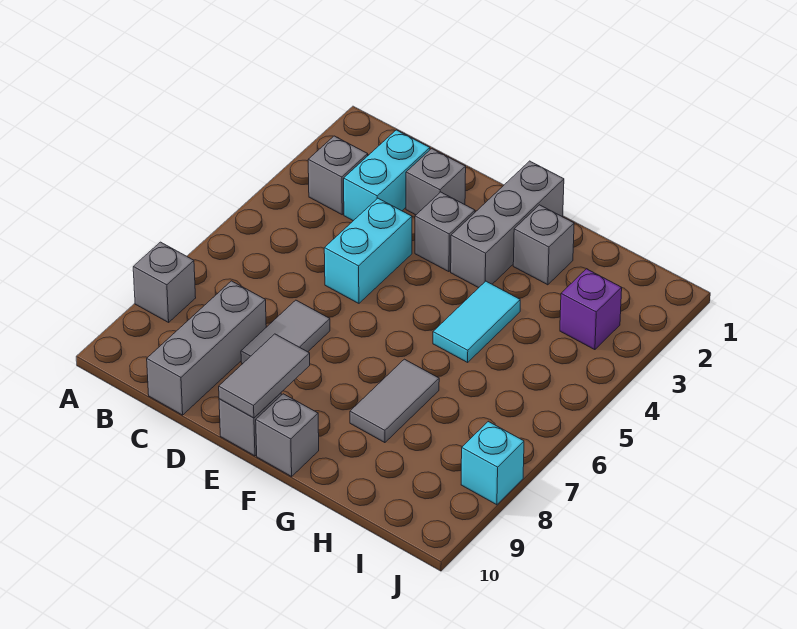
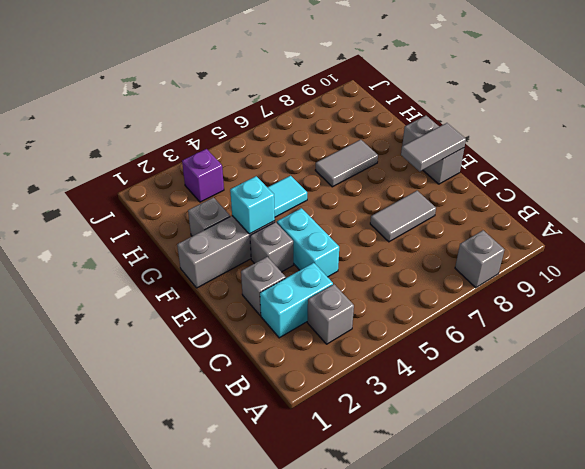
grey brick C8:C10 level 1 -> none
cyan brick D4:D5 level 1 -> cyan brick D4:E4 level 1
cyan brick J8 level 1 -> cyan brick F3 level 2

